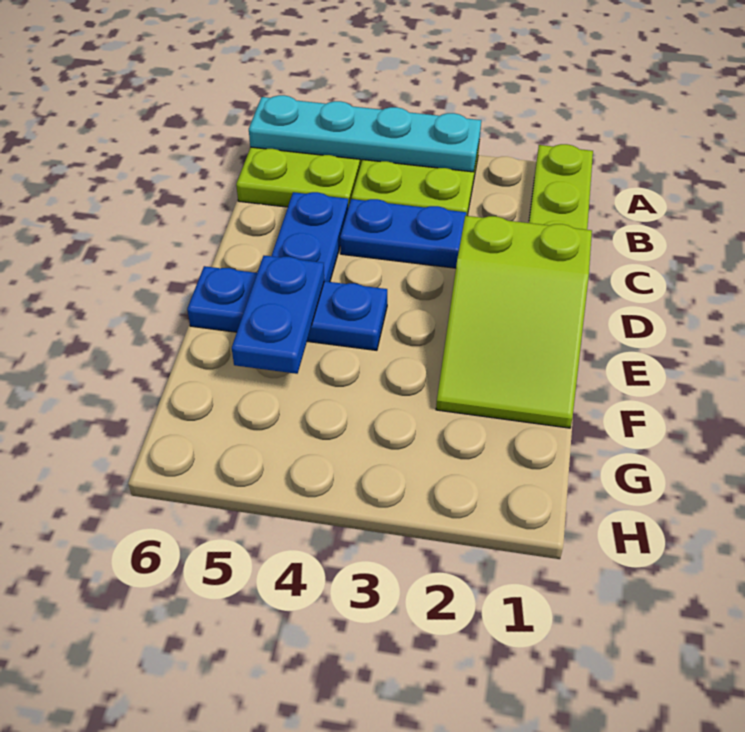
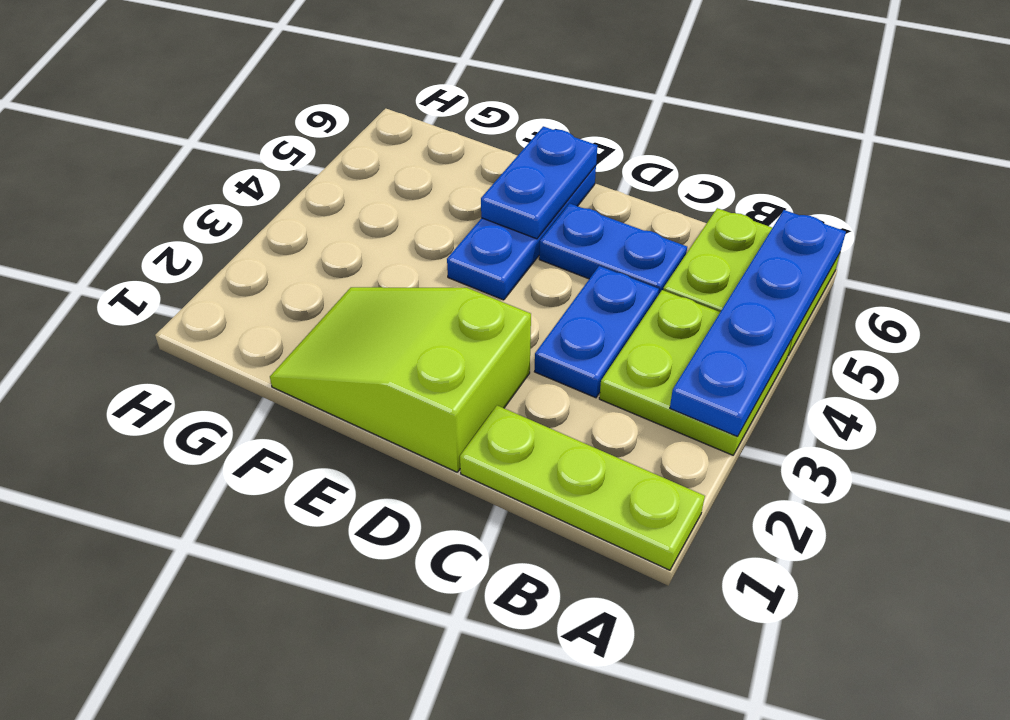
cyan plate A3:A6 level 2 -> blue plate A3:A6 level 2
blue plate E5:F5 level 2 -> blue plate E5:E6 level 2

